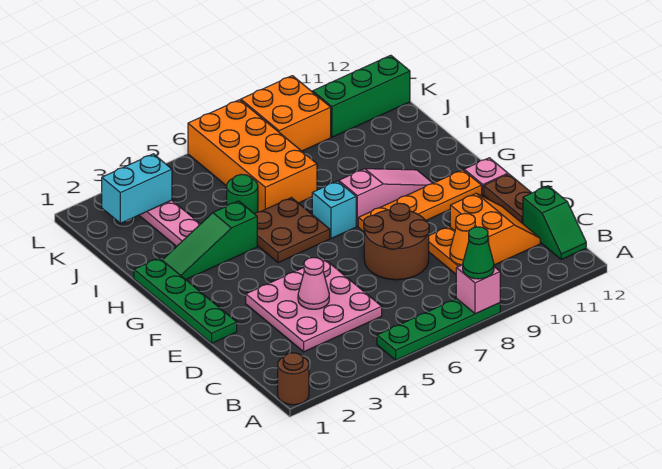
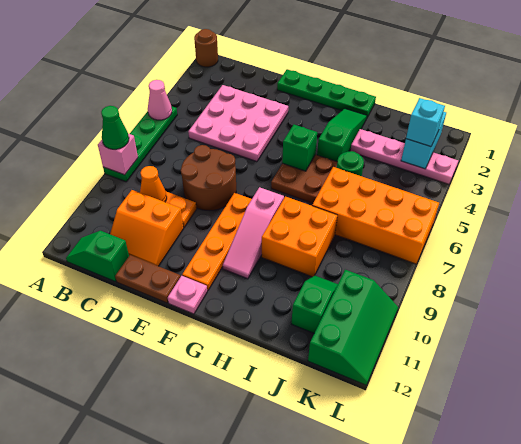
pink cone D4 level 2 -> pink cone A5 level 2
none -> green brick G5 level 2
cyan brick G7 level 1 -> cyan brick K3 level 3
none -> green slope J10:J11 level 1 top 11
orange brick K8:L9 level 1 -> orange brick H8:I9 level 1

